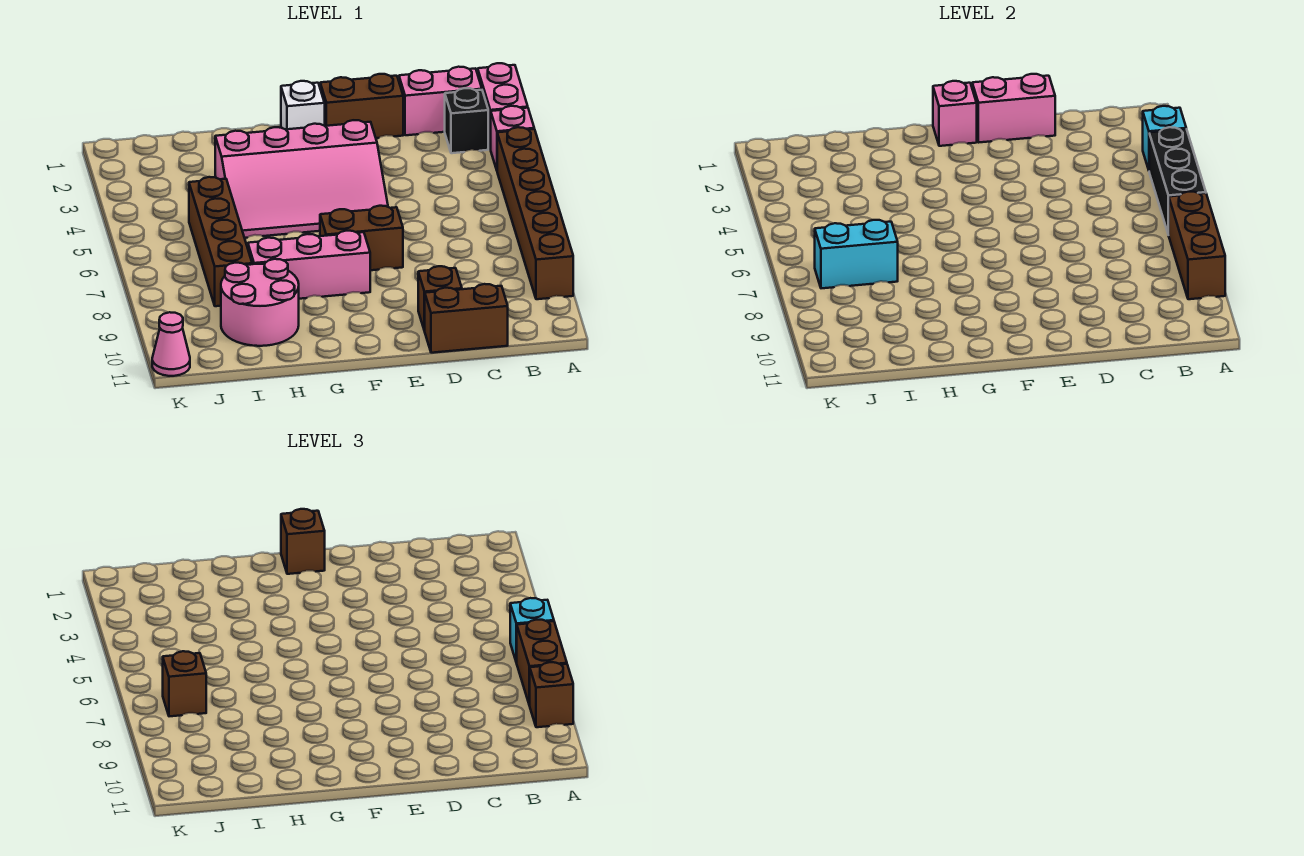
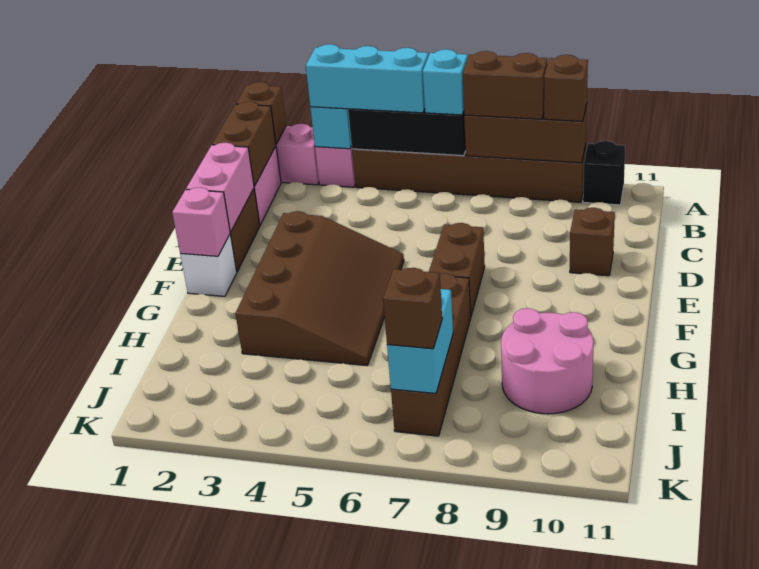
none -> cyan brick A3:A5 level 3
black brick B2 level 1 -> black brick A10 level 1
brown brick C11:D11 level 1 -> brown brick B1:C1 level 2
pink slope E3:H5 level 1 top 3 -> brown slope E3:H5 level 1 top 3
brown brick F1 level 3 -> brown brick A1 level 2
pink brick F8:H8 level 1 -> none
brown brick I5:I8 level 1 -> brown brick G7:J7 level 1
pink cone K11 level 1 -> none

